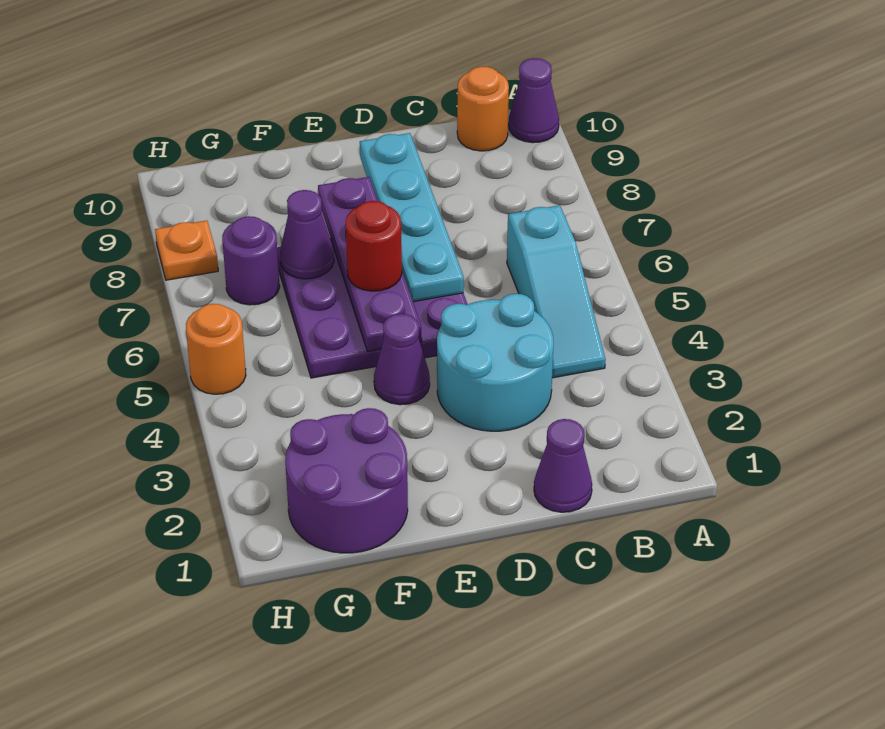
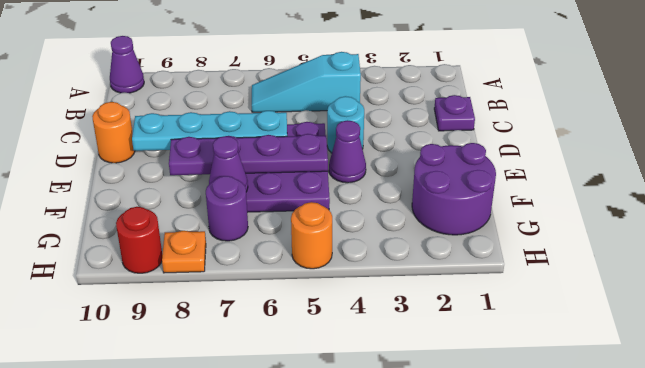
cyan slope B4:B6 level 1 top 6 -> cyan slope B4:B6 level 1 top 4
orange round brick B10 level 1 -> orange round brick D10 level 1
purple cone C1 level 1 -> purple plate C1 level 1
cyan round brick C3:D4 level 1 -> cyan round brick D4 level 1
red round brick E6 level 3 -> red round brick H9 level 1

